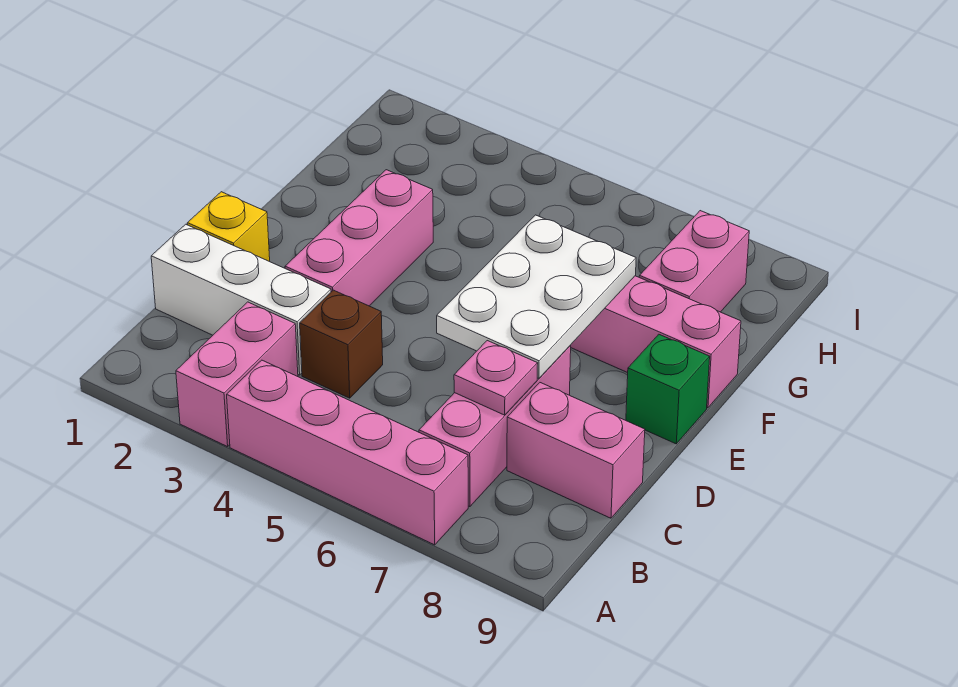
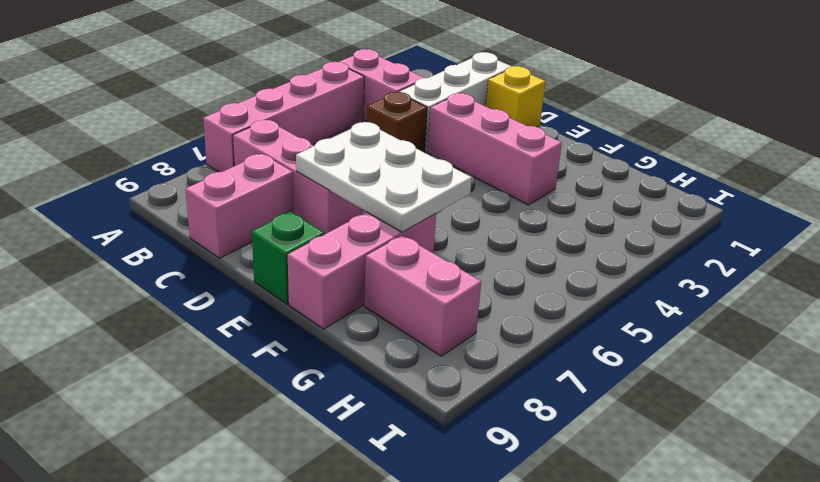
pink plate C7 level 2 -> none

